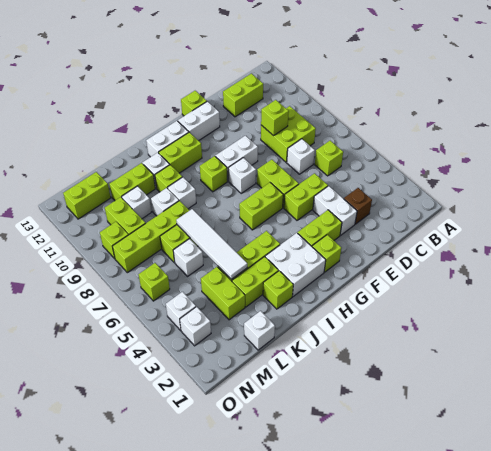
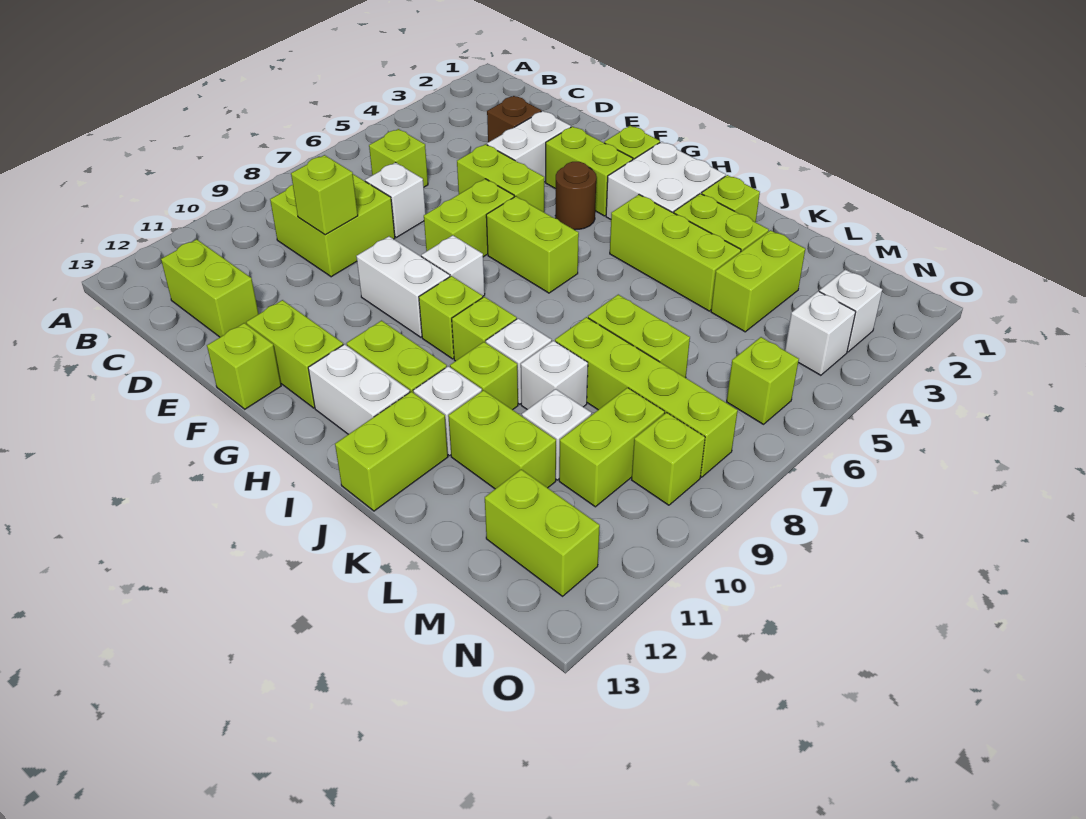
white brick F12:G12 level 1 -> lime brick F12:G12 level 1
none -> brown round brick G4 level 1
none -> lime brick I9 level 1
none -> lime brick J12:J13 level 1
white tile K4:K7 level 2 -> none
white brick L1 level 1 -> none
white brick L6 level 1 -> none

